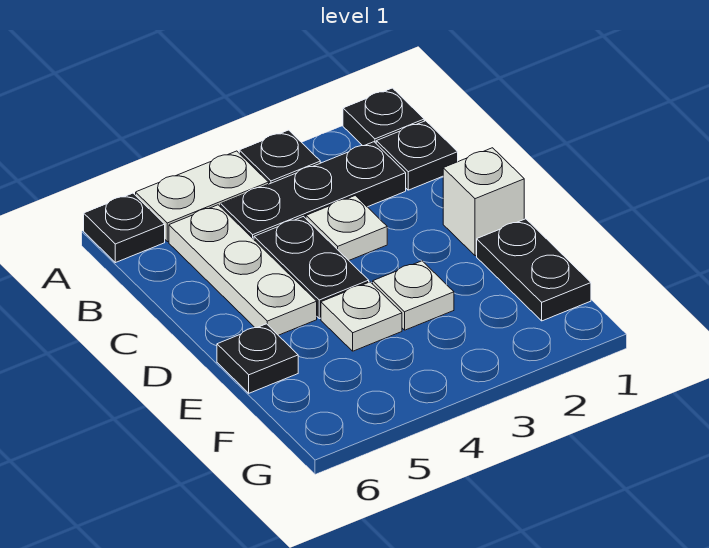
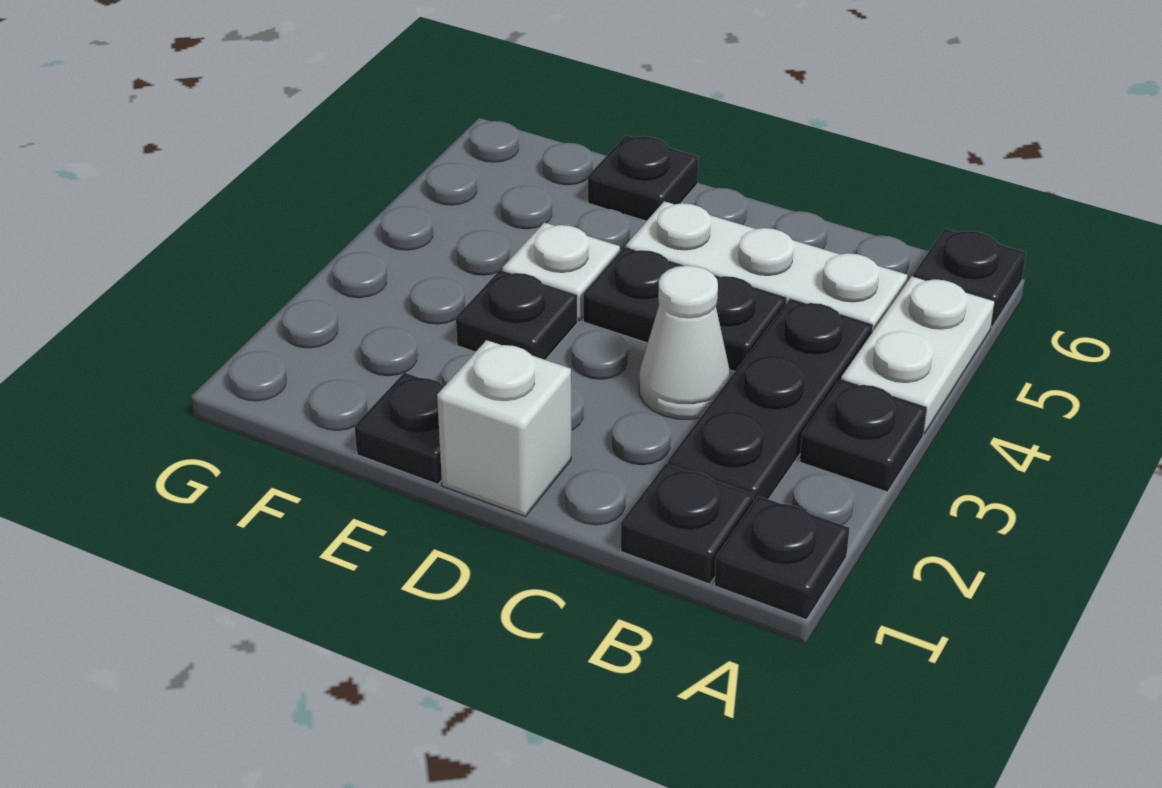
white plate C3 level 1 -> white cone C3 level 1
black plate E1:F1 level 1 -> black plate E1 level 1
white plate E3 level 1 -> black plate E3 level 1

